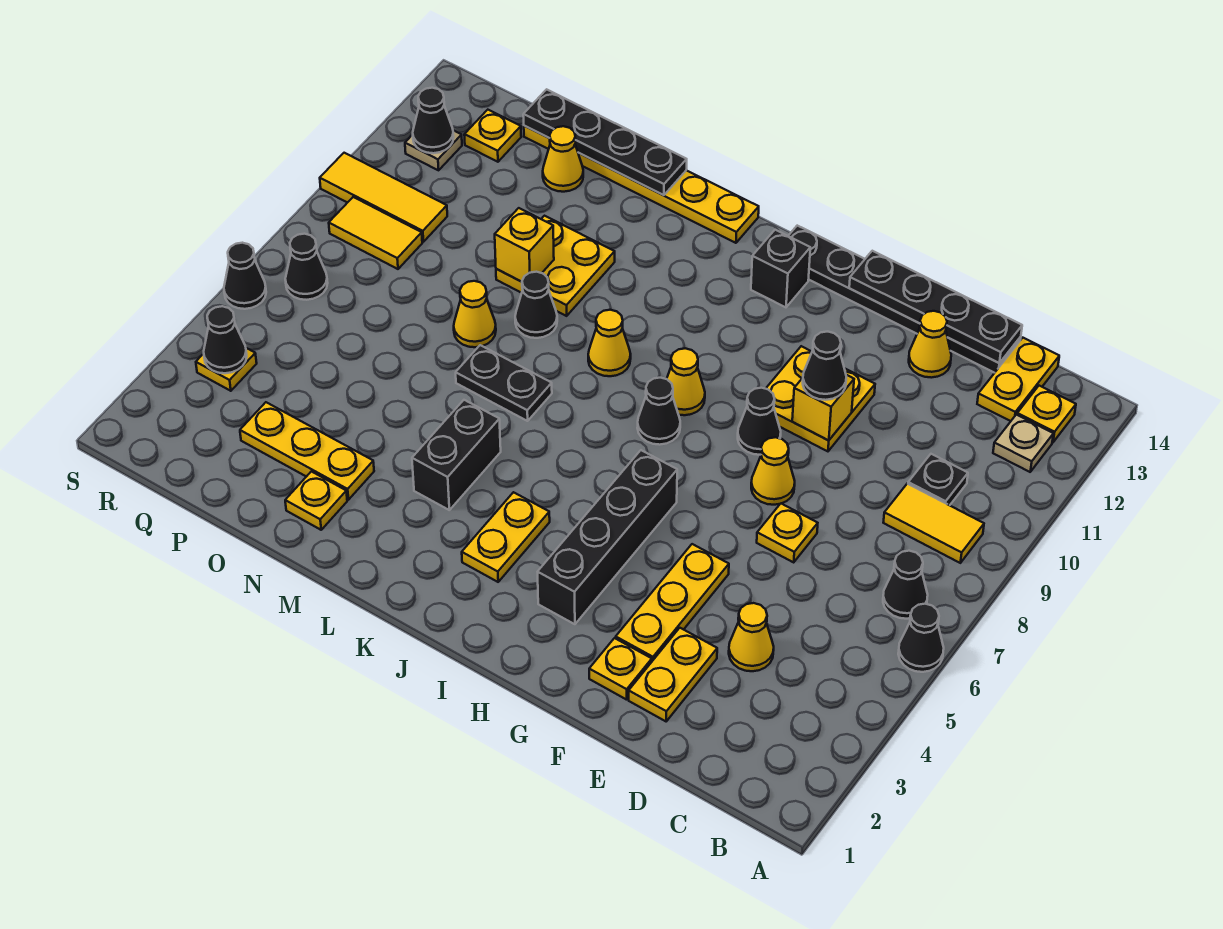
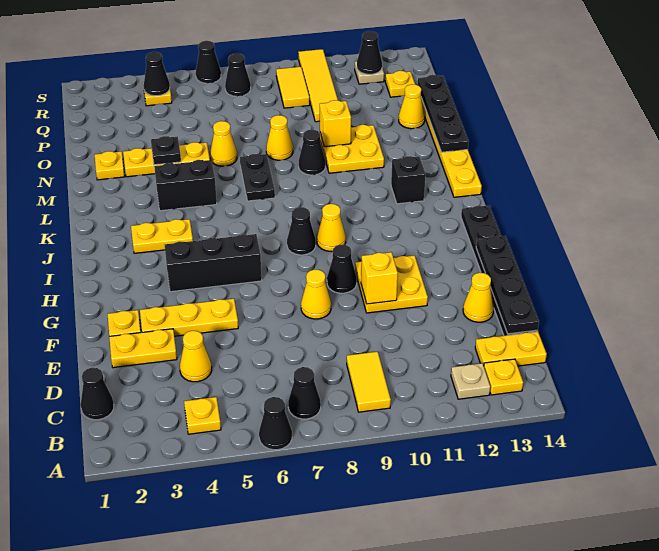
black plate C10 level 1 -> black plate N4 level 2
yellow plate E7 level 1 -> yellow plate B4 level 1
black cone F10 level 3 -> black cone C1 level 1
black brick H3:H6 level 1 -> black brick H4:H6 level 1
black brick I13 level 1 -> black brick K12 level 1
yellow cone K9 level 1 -> yellow cone N6 level 1
yellow plate N3:P3 level 1 -> yellow plate N3:N5 level 1
yellow tile Q10:S10 level 1 -> yellow tile P10:S10 level 1

